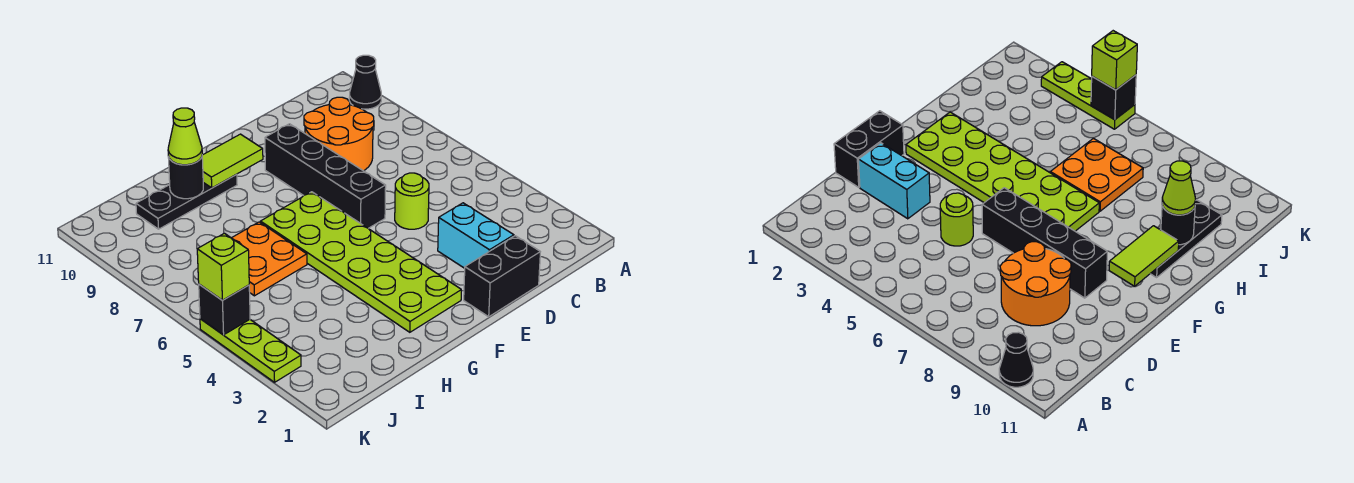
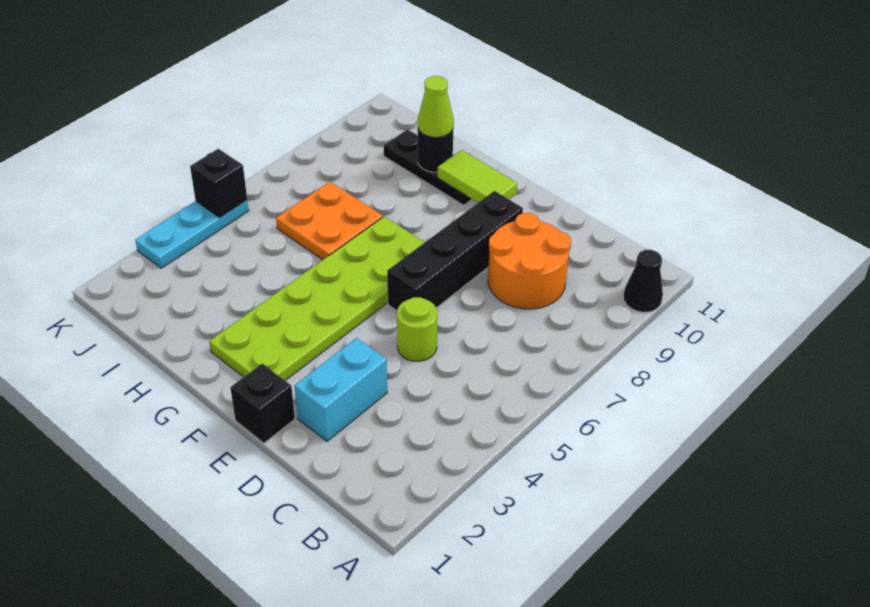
black brick D1:E1 level 1 -> black brick E1 level 1
lime plate K3:K5 level 1 -> cyan plate K3:K5 level 1
lime brick K5 level 3 -> none

